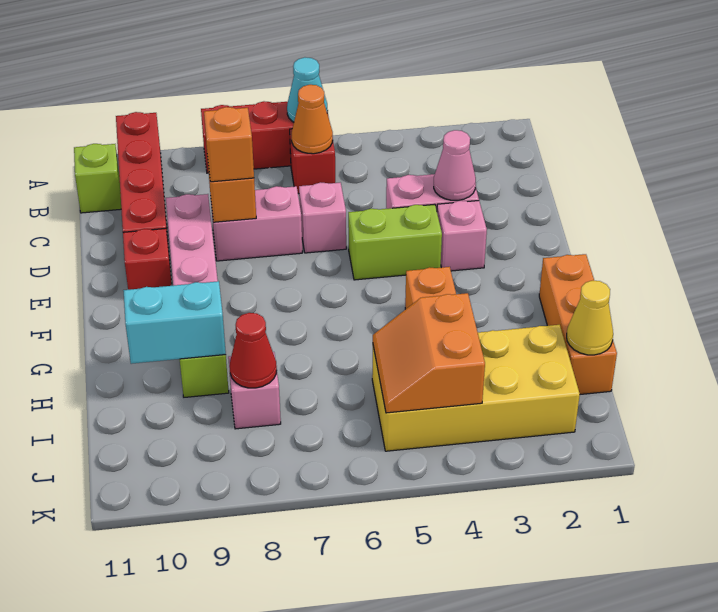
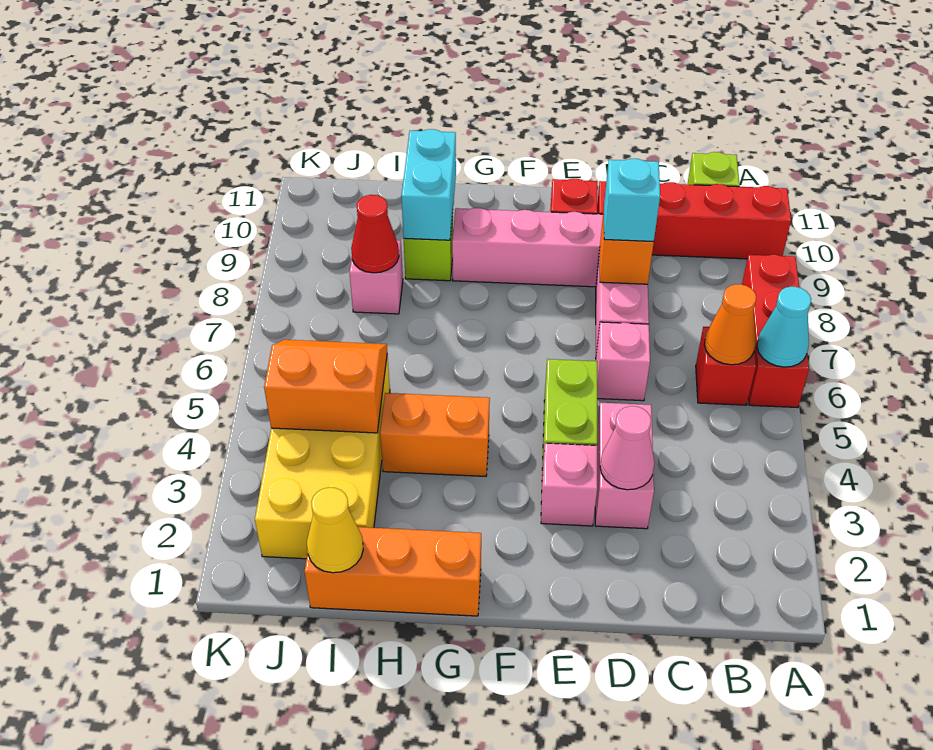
orange brick D8 level 3 -> cyan brick D8 level 3

